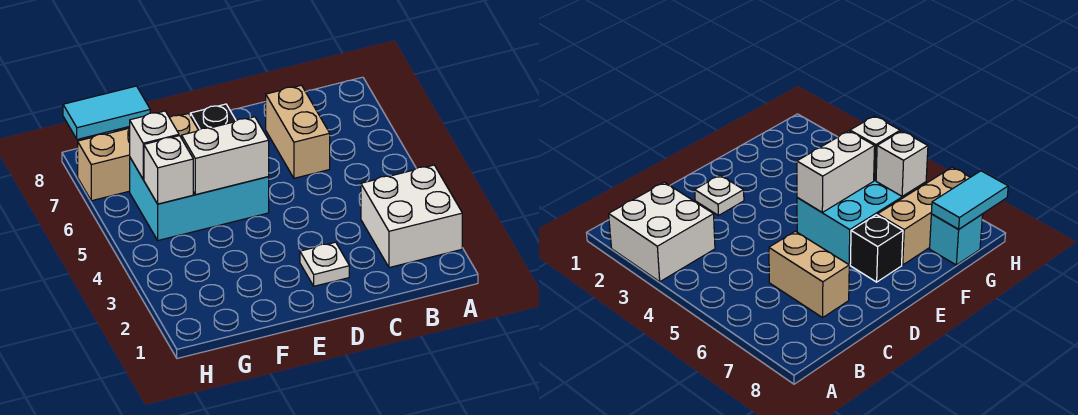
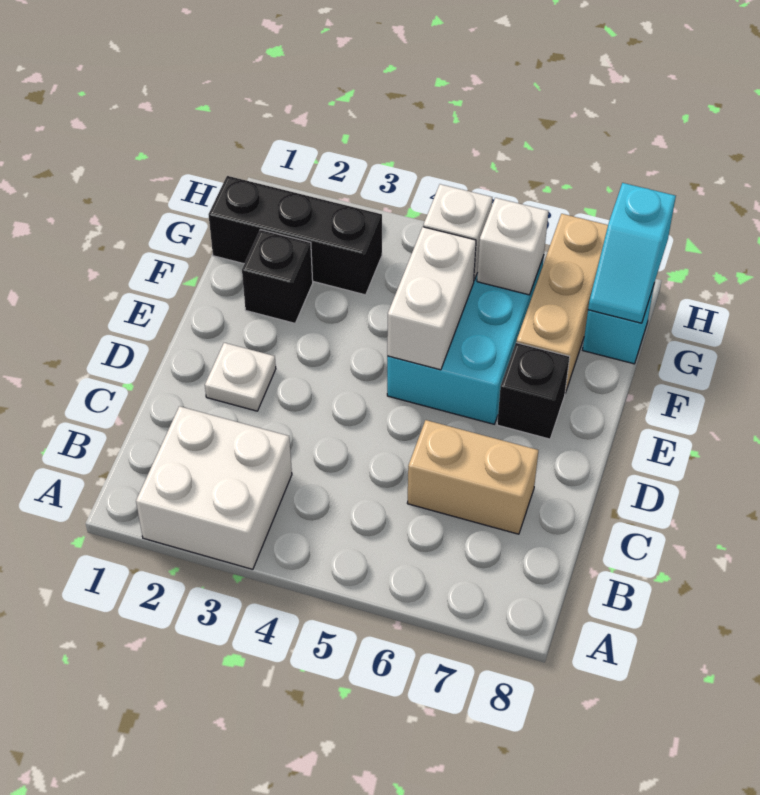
none -> black brick F2 level 1
none -> black brick G1:G3 level 1
cyan tile G8:H8 level 2 -> cyan slope G8:H8 level 2 top H

